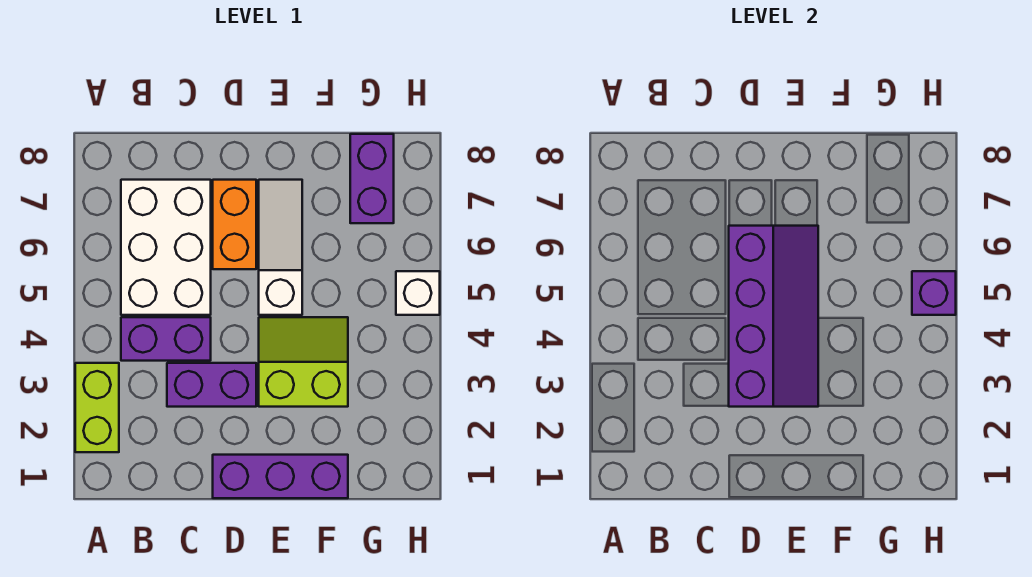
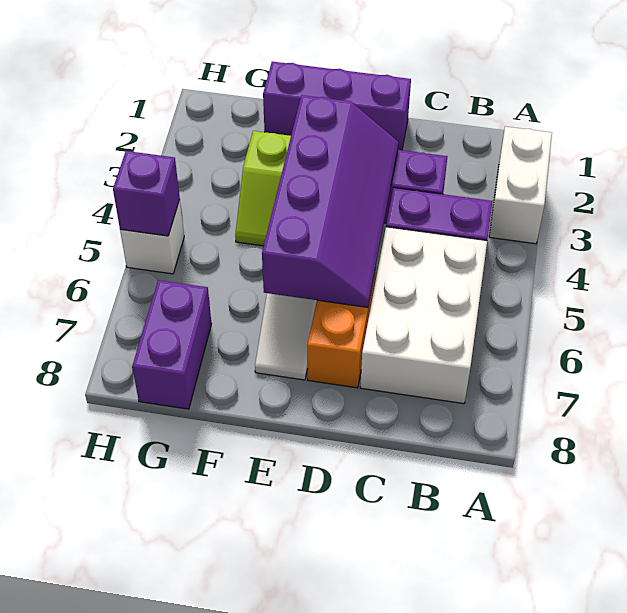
lime brick A2:A3 level 1 -> white brick A2:A3 level 1
purple slope D3:E6 level 2 top D -> purple slope D3:E6 level 2 top E

